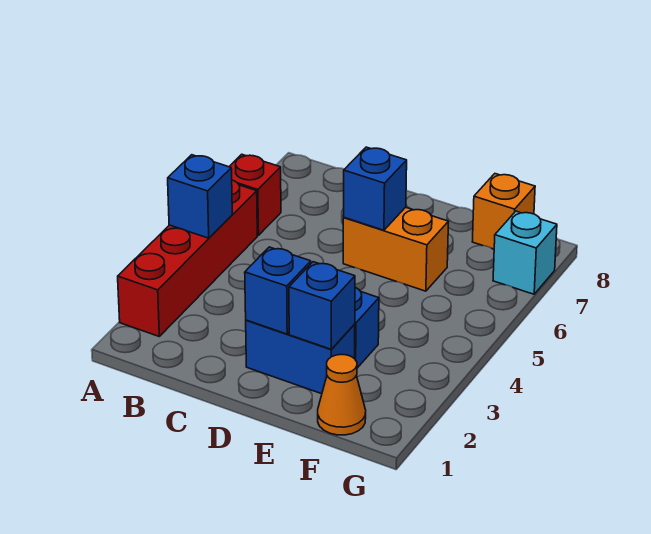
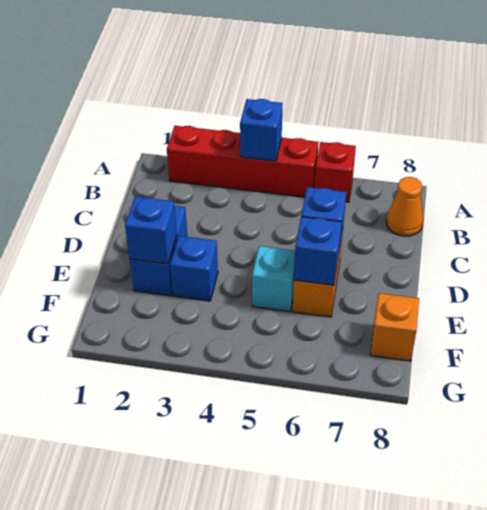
blue brick D2 level 2 -> blue brick E6 level 2
orange cone F1 level 1 -> orange cone B8 level 1
cyan brick G7 level 1 -> cyan brick E5 level 1

